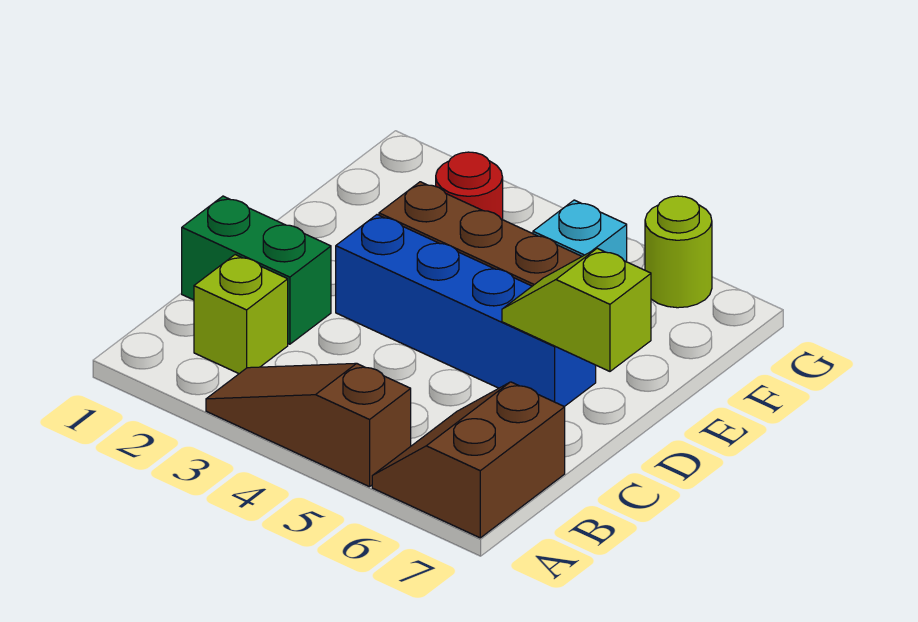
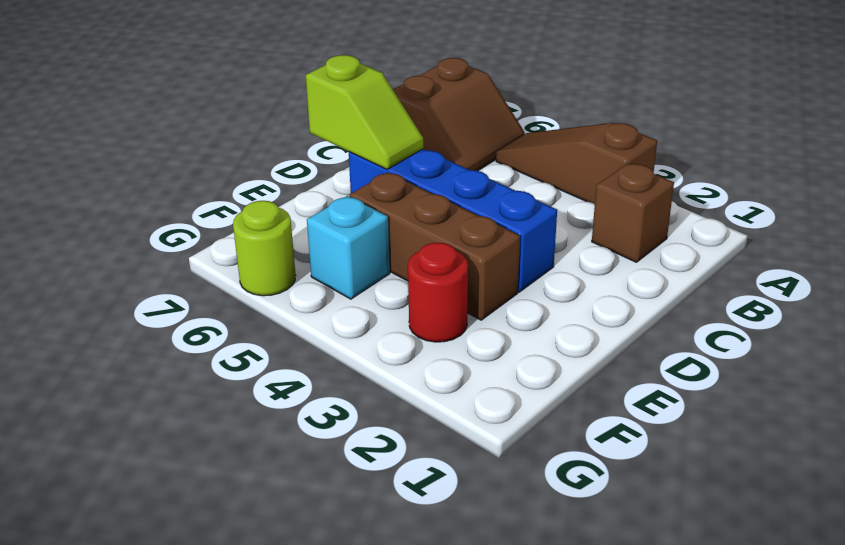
brown slope A3:A5 level 1 top 5 -> brown slope A3:A5 level 1 top 3
lime brick B2 level 1 -> brown brick B2 level 1
green brick C1:C2 level 1 -> none

